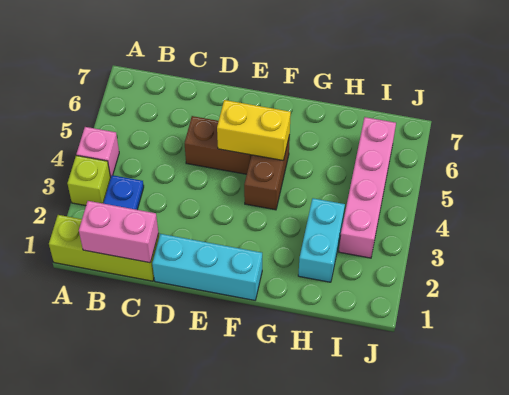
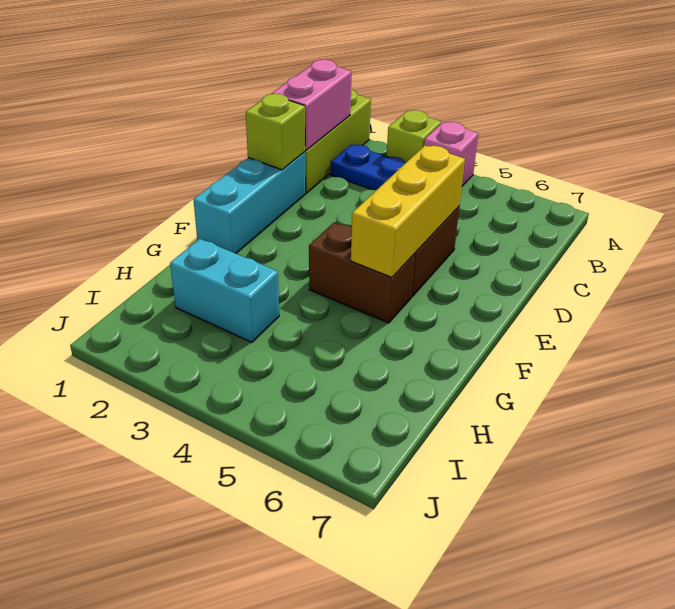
none -> lime brick D1 level 2
yellow brick E5:F5 level 2 -> yellow brick D5:F5 level 2
pink brick I3:I6 level 1 -> none

